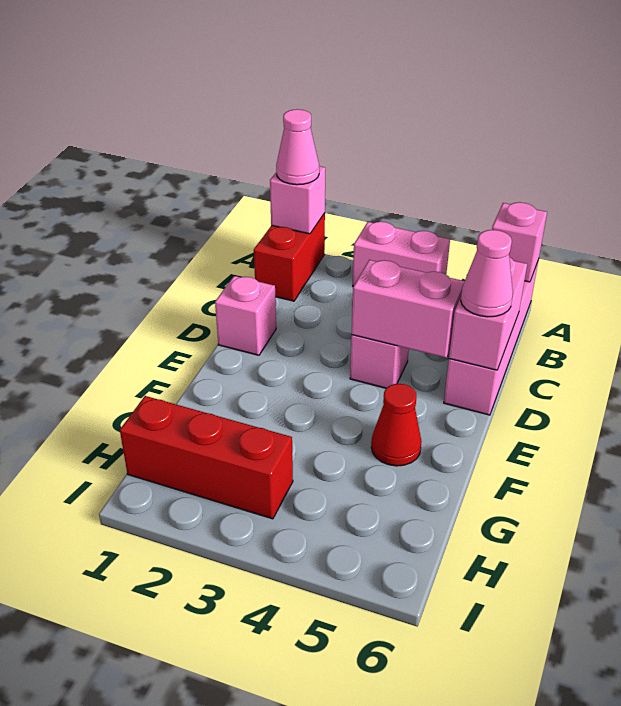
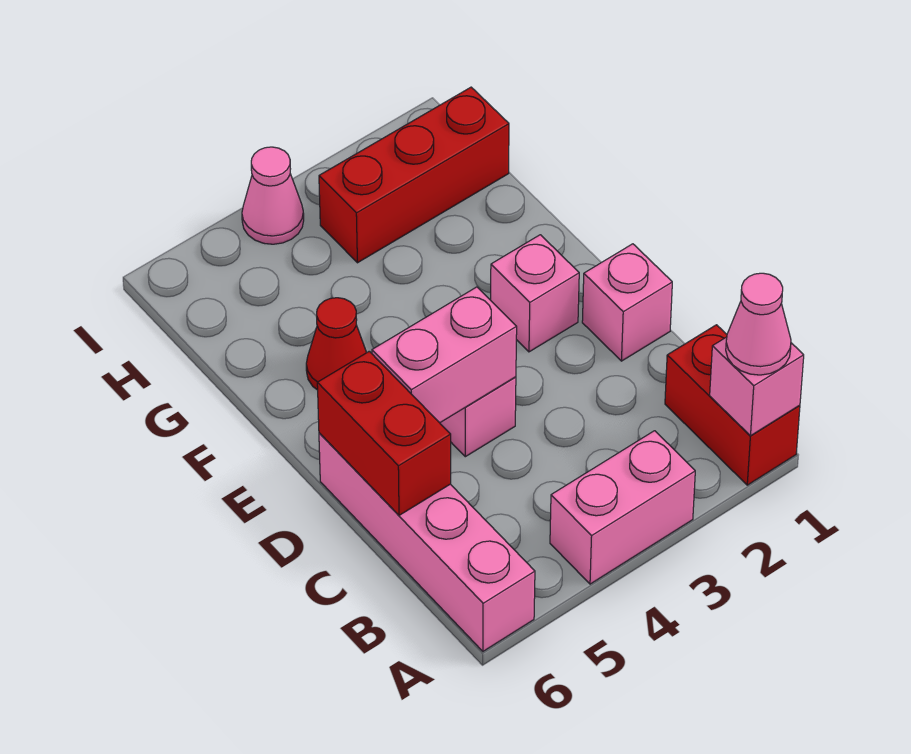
pink brick A6 level 2 -> pink brick E2 level 1
pink brick C6:D6 level 2 -> red brick C6:D6 level 2
pink cone D6 level 3 -> pink cone I4 level 1

